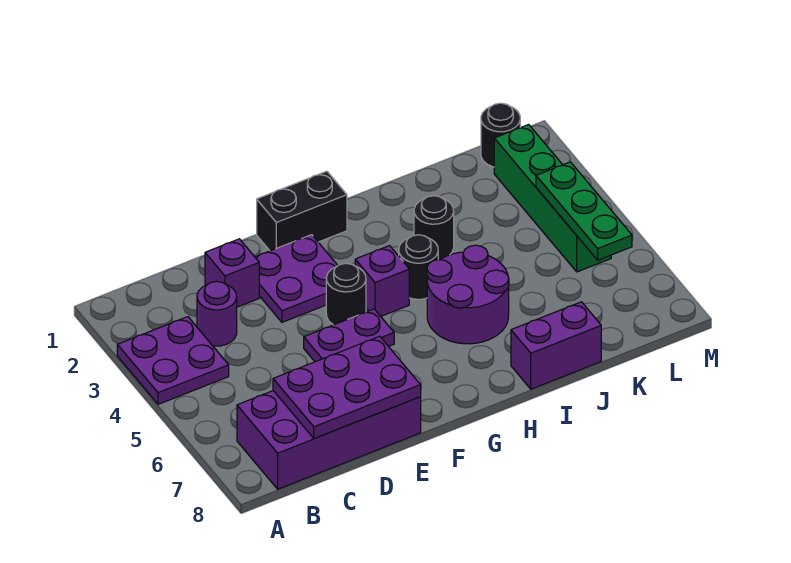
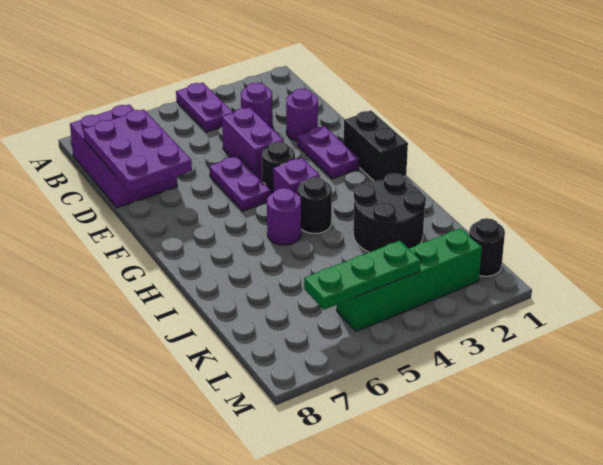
purple plate A3:B4 level 1 -> purple plate A4:B4 level 1
purple brick B7:E8 level 1 -> purple brick B7:D8 level 1
purple brick D2 level 1 -> purple round brick D2 level 1
purple plate E2:F3 level 1 -> purple plate E2:F2 level 1
purple round brick H5:I6 level 1 -> purple round brick H5 level 1
black round brick I3 level 1 -> black round brick I2:J3 level 1
purple brick I8:J8 level 1 -> purple brick D4:E4 level 1

